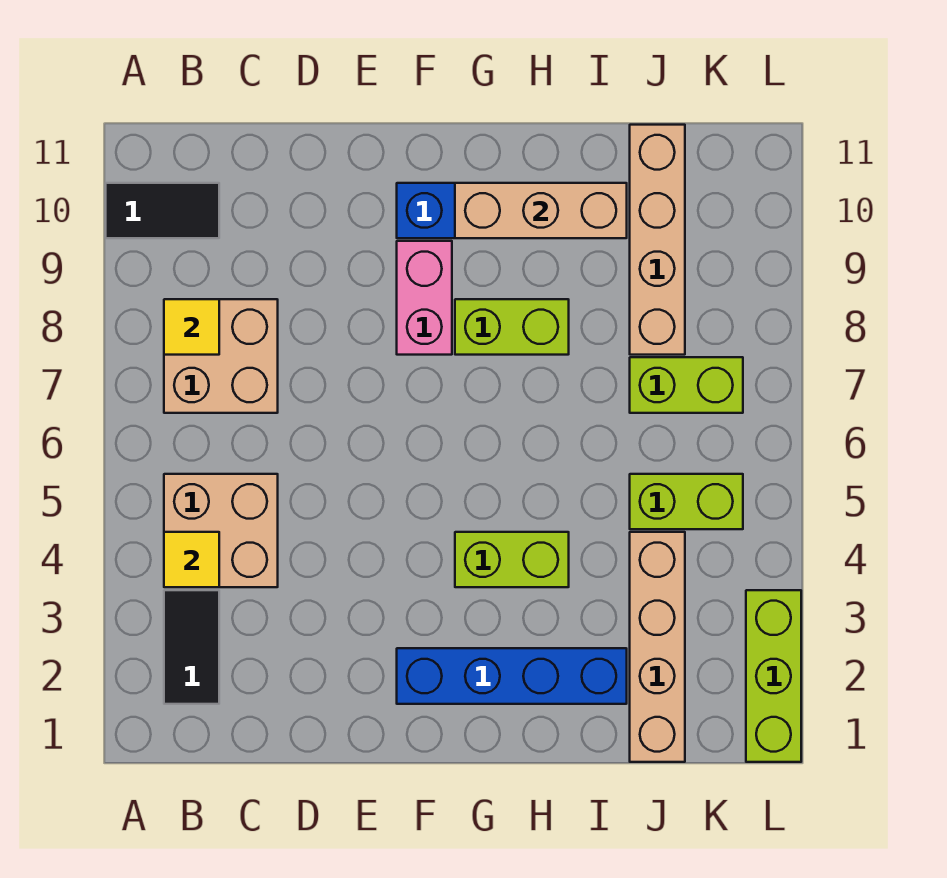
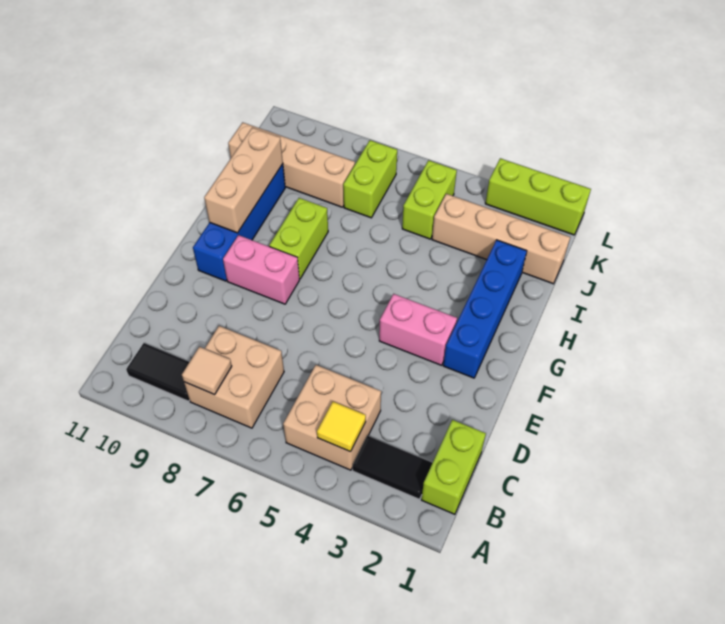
black tile A10:B10 level 1 -> black tile B9:B10 level 1
yellow tile B8 level 2 -> tan tile B8 level 2
none -> pink brick F3:F4 level 1
lime brick G4:H4 level 1 -> lime brick B1:C1 level 1

